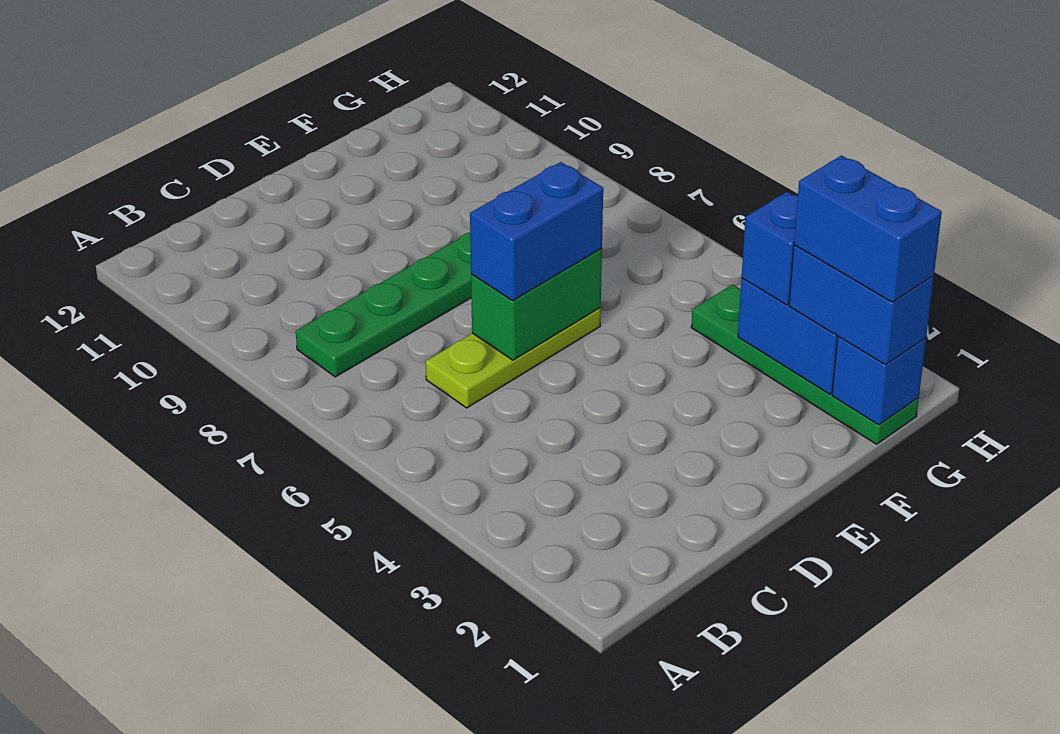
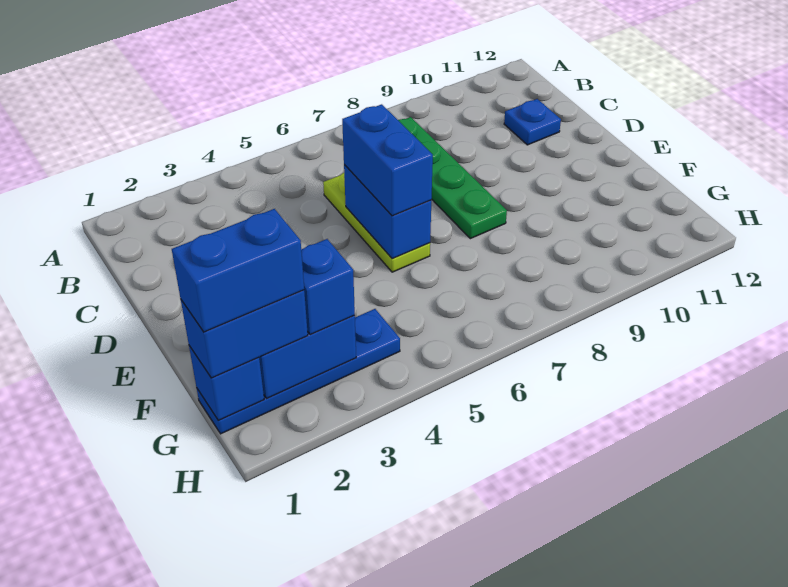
none -> blue plate C11 level 1
green brick D6:E6 level 2 -> blue brick D6:E6 level 2
green plate G1:G4 level 1 -> blue plate G1:G4 level 1

